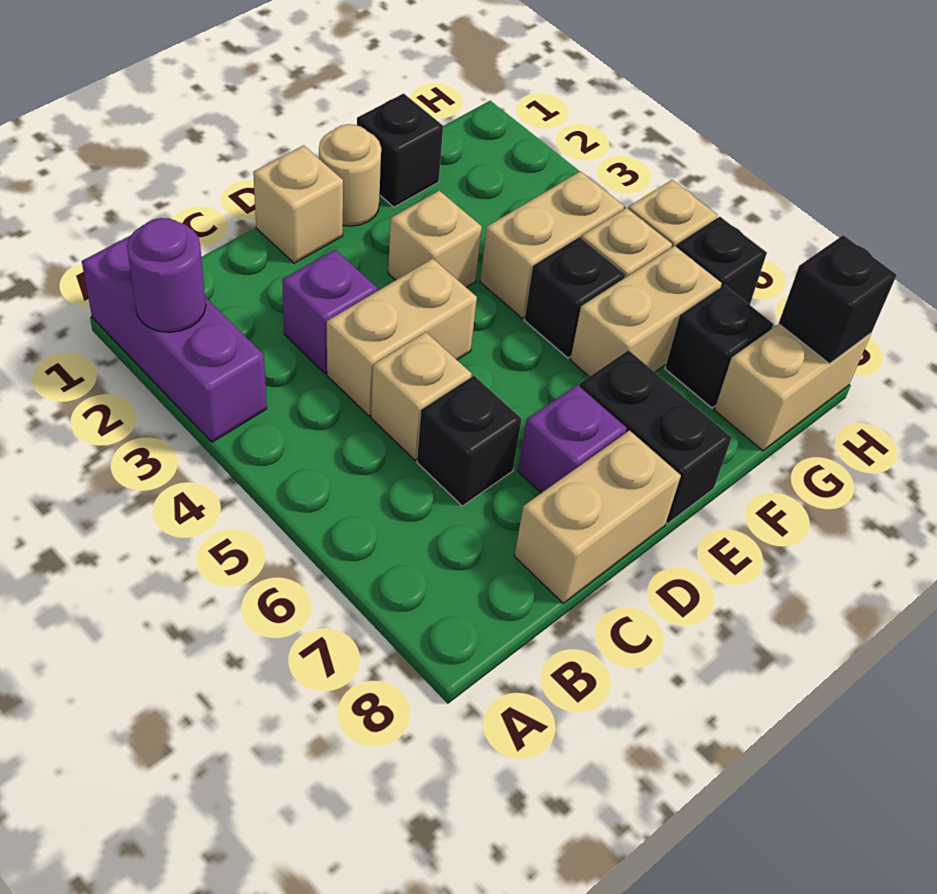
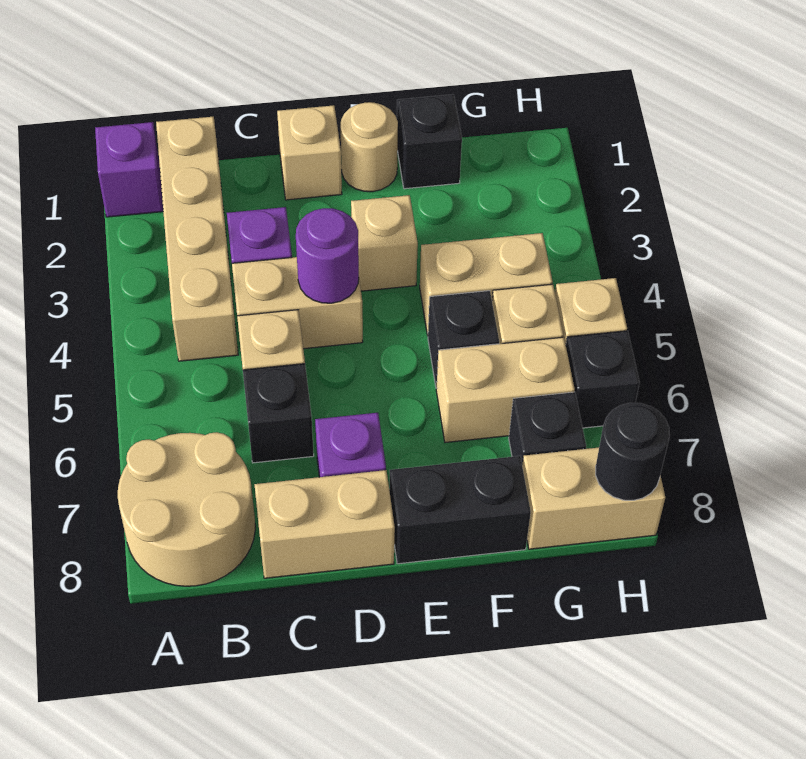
purple brick A1:A3 level 1 -> purple brick A1 level 1
purple round brick A2 level 2 -> purple round brick D4 level 2
none -> tan round brick A7:B8 level 1
none -> tan brick B1:B4 level 1
black brick E7:E8 level 1 -> black brick E8:F8 level 1
black brick H8 level 2 -> black round brick H8 level 2

